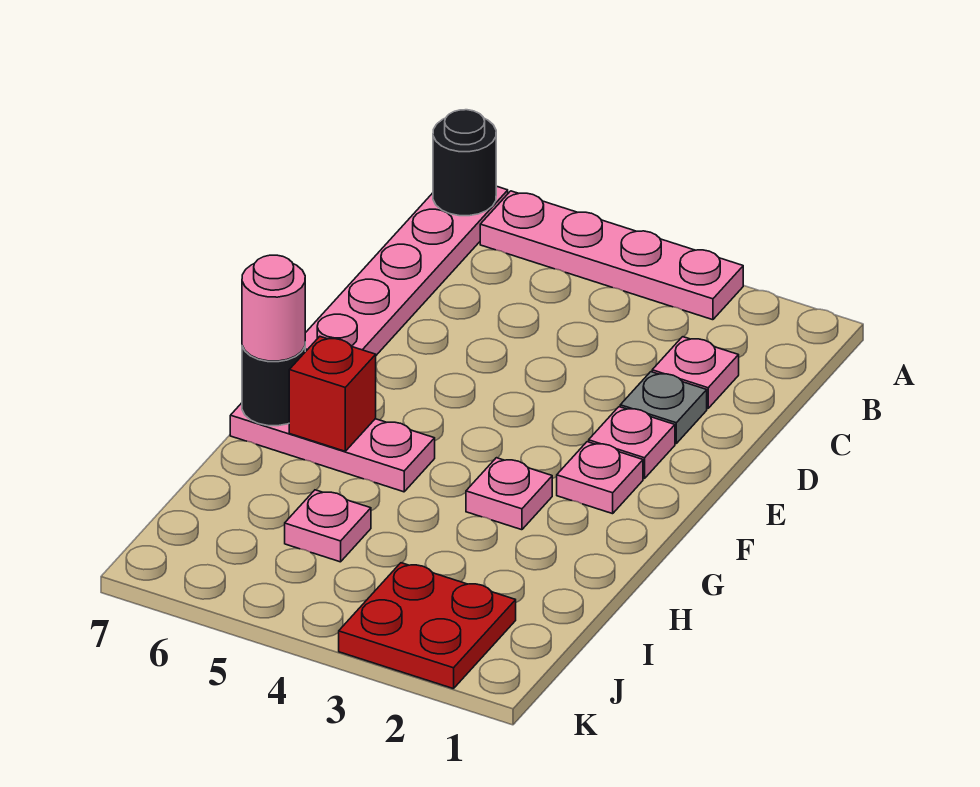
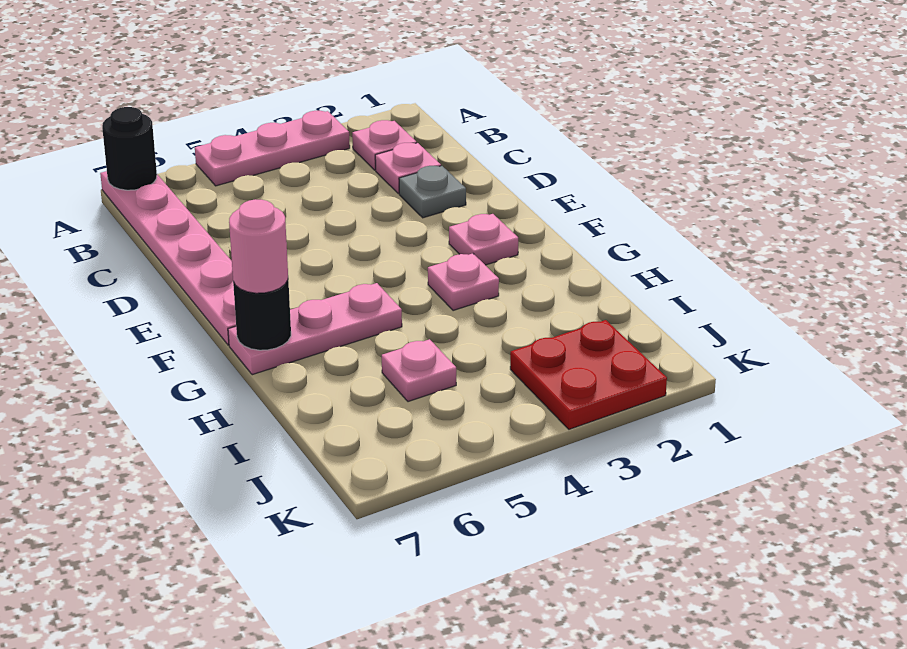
pink plate A3:A6 level 1 -> pink plate A3:A5 level 1
pink plate E2 level 1 -> pink plate B2 level 1
red brick G6 level 2 -> none

